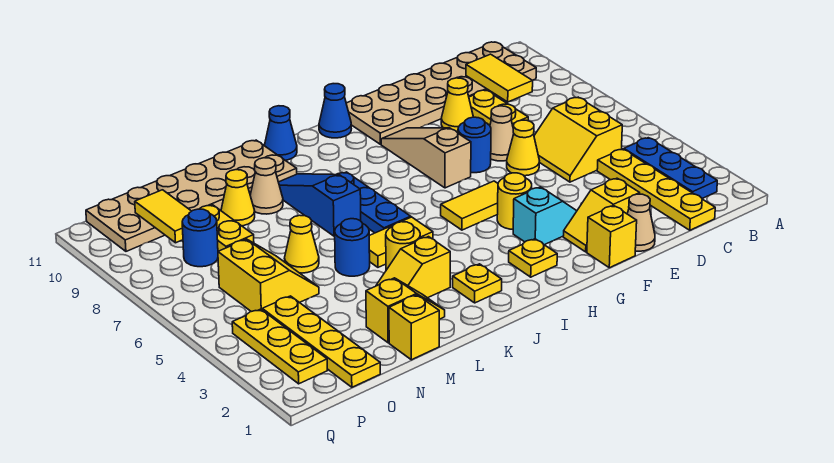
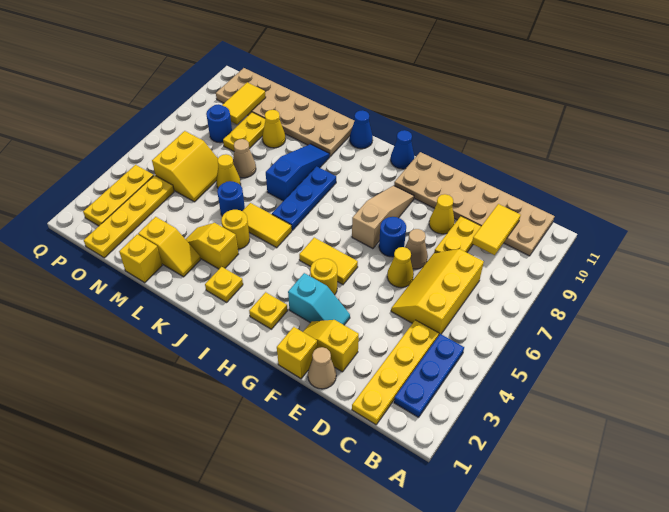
yellow slope C5:D6 level 1 top C -> yellow slope C5:D7 level 1 top C
tan cone L9 level 1 -> tan cone M7 level 1

